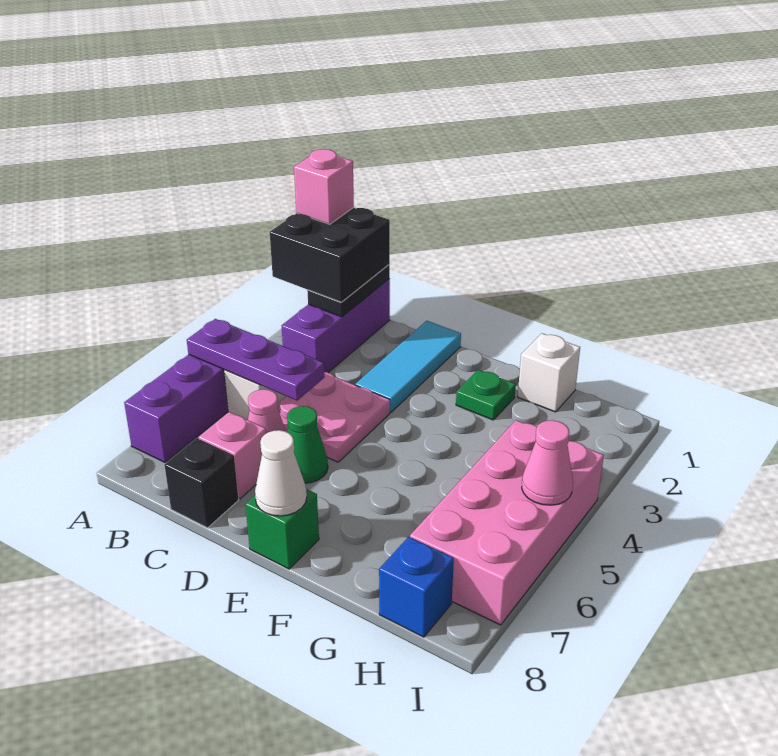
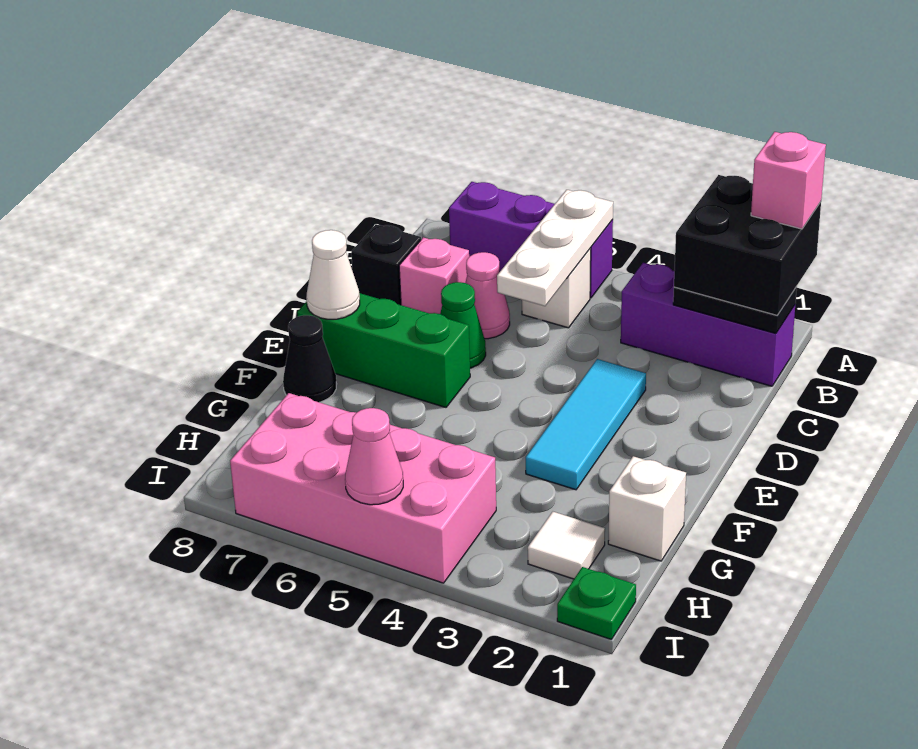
purple plate A5:C5 level 2 -> white plate A5:C5 level 2
pink plate C4:D5 level 1 -> none
cyan tile D1:D3 level 1 -> cyan tile D3:F3 level 1
green brick E8 level 1 -> green brick E6:E8 level 1
green plate F2 level 1 -> green plate I1 level 1
none -> black cone F8 level 1
none -> white tile H2 level 1
blue brick H8 level 1 -> none

